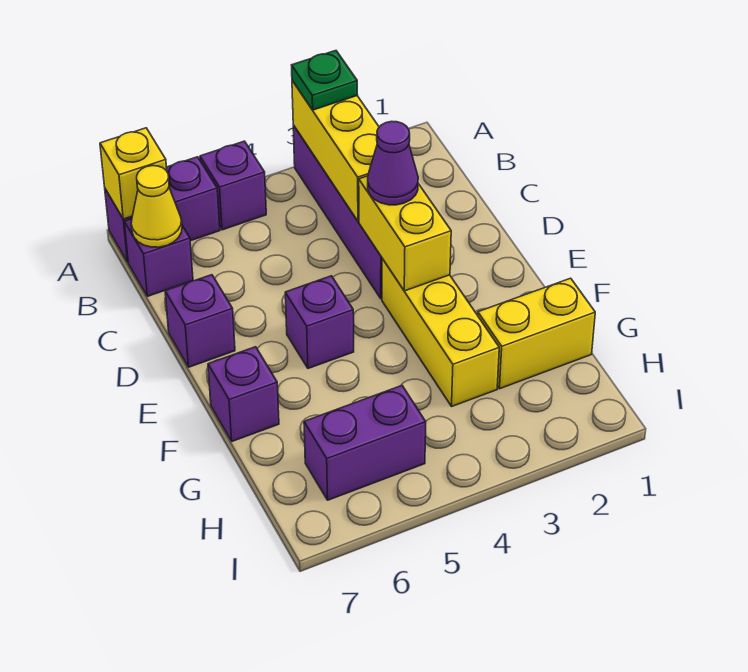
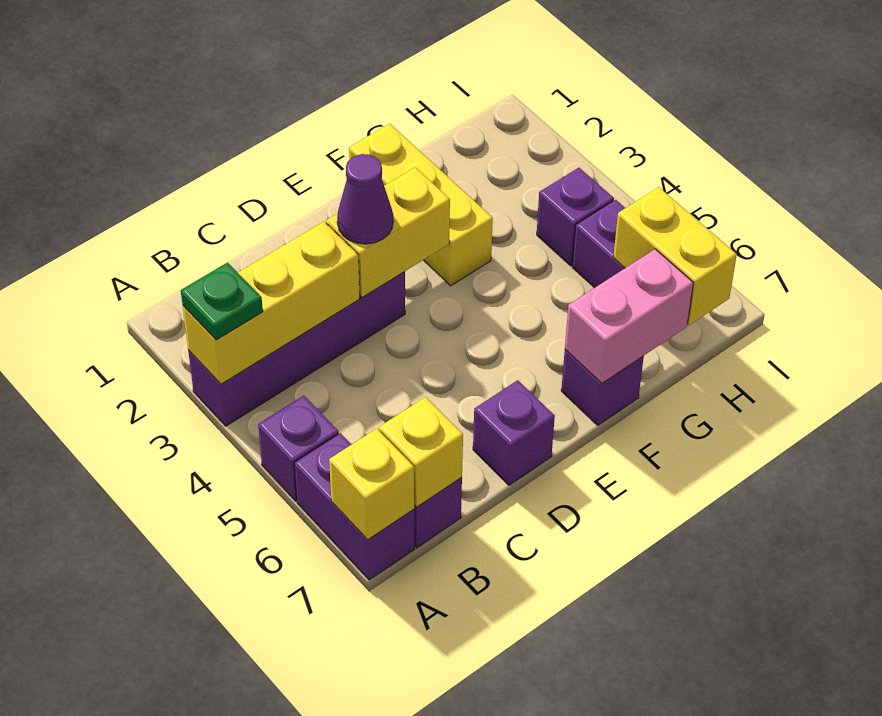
yellow cone B7 level 2 -> yellow brick B7 level 2
yellow brick E3:G3 level 1 -> yellow brick F1:F3 level 1
purple brick E5 level 1 -> purple brick H4 level 1
none -> pink brick F7:G7 level 2
yellow brick G1:G2 level 1 -> yellow brick H6:H7 level 2

